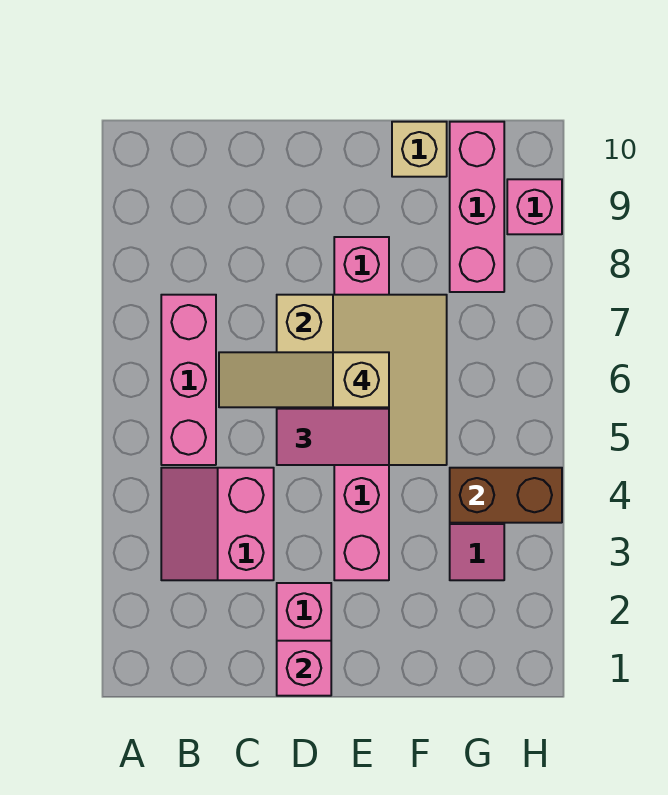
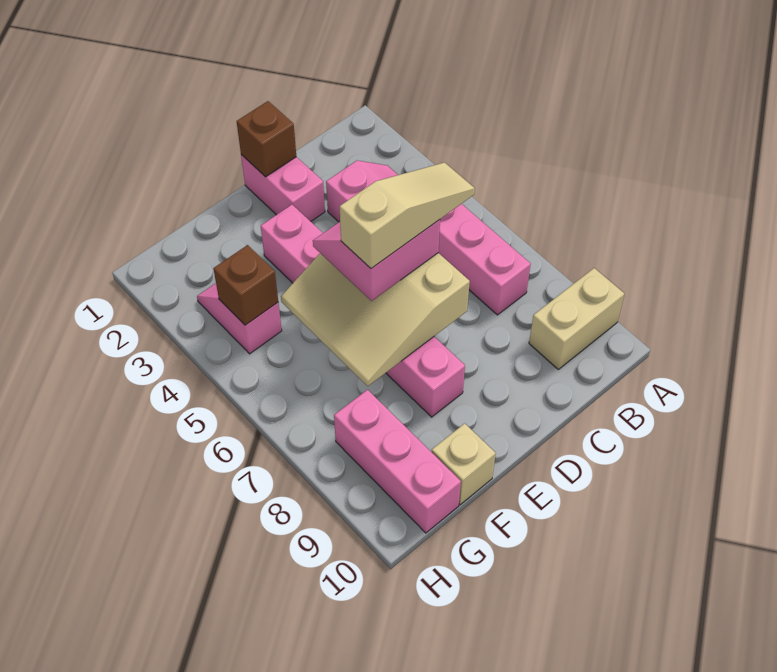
none -> tan brick A9:B9 level 1
pink brick D1 level 2 -> brown brick D1 level 2
brown brick G4:H4 level 2 -> brown brick G4 level 2
pink brick H9 level 1 -> none

